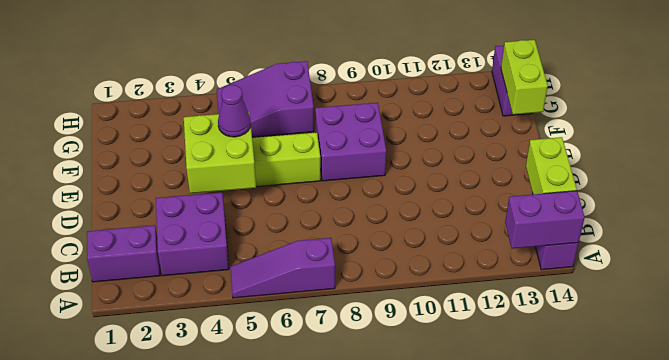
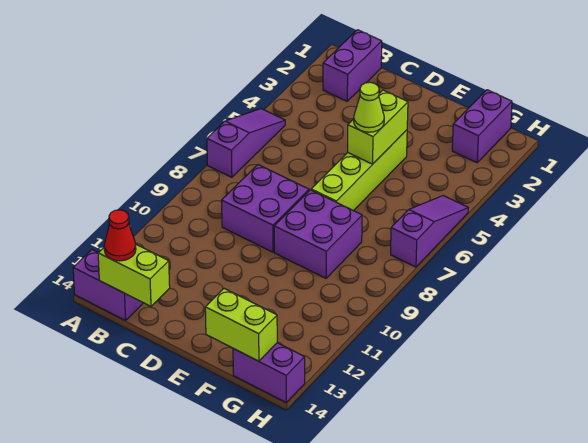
purple brick A13:A14 level 2 -> purple brick G1:G2 level 1
purple brick B3:C4 level 1 -> purple brick C8:D9 level 1
none -> red cone B14 level 3
lime brick D4:E5 level 2 -> lime brick E4:E5 level 2
purple cone E5 level 3 -> lime cone E5 level 3
purple slope G5:H7 level 1 top 7 -> purple slope H5:H7 level 1 top 7

